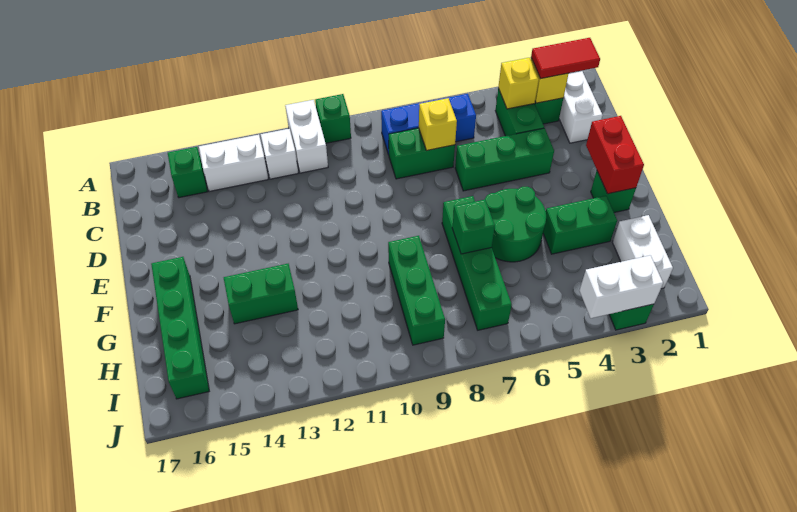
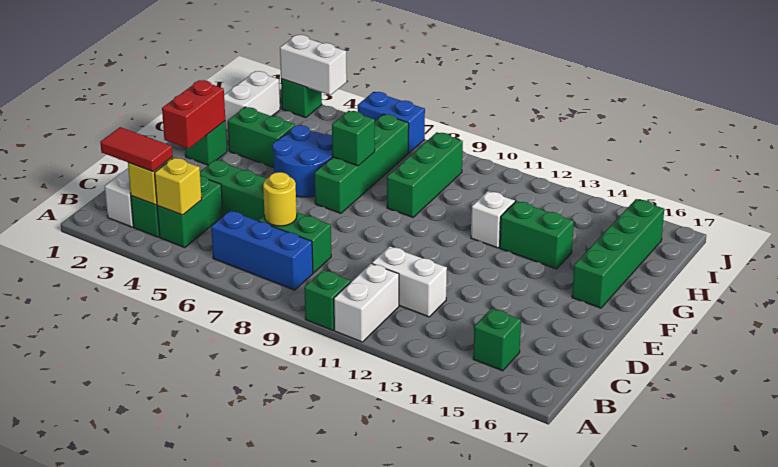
white brick B12 level 1 -> white brick G12 level 1
white brick B13:B14 level 1 -> white brick C11:C12 level 1
yellow brick C7 level 2 -> yellow round brick C7 level 2
green round brick F5:G6 level 1 -> blue round brick F5:G6 level 1
none -> blue brick J6:J7 level 1

